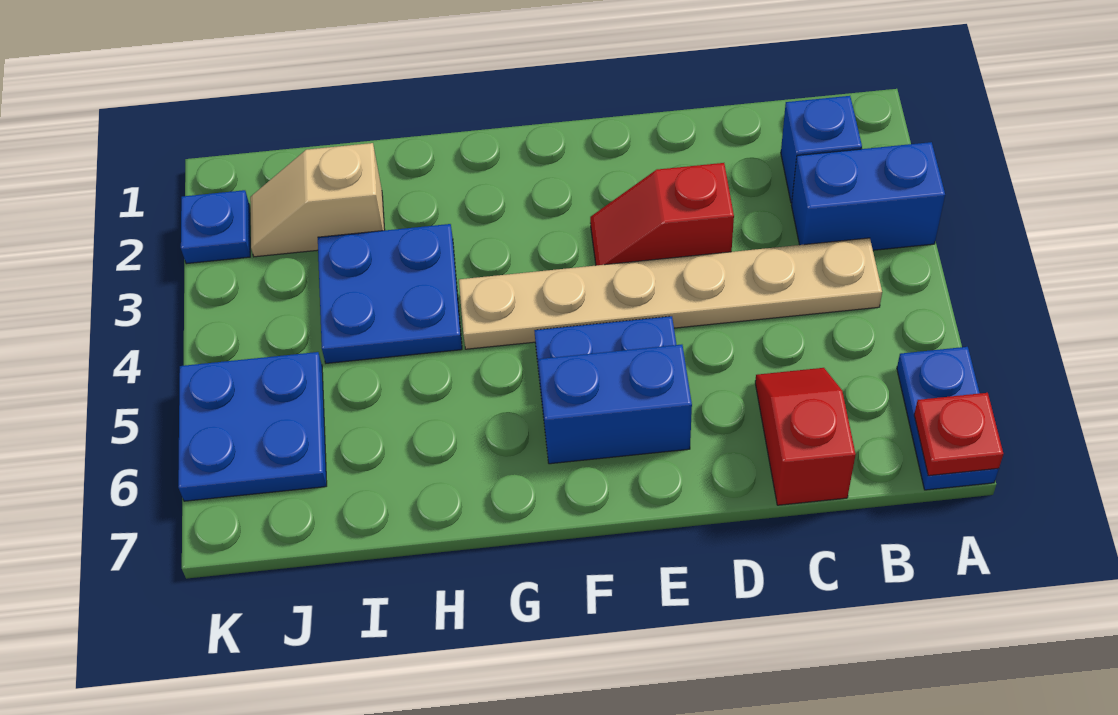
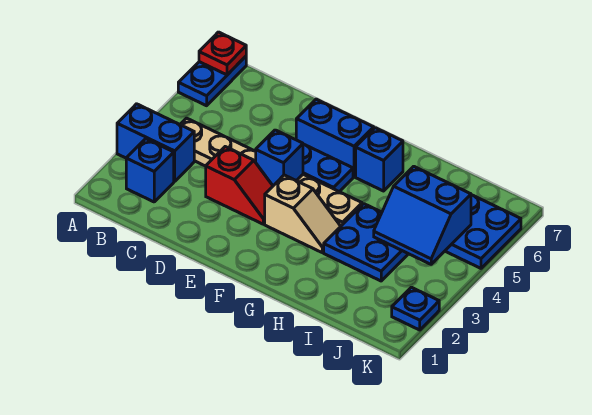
red slope C6:C7 level 1 top 7 -> none
none -> blue brick E4 level 2
none -> blue brick G6 level 1
tan slope I2:J2 level 1 top I -> tan slope F3:G3 level 1 top F
none -> blue slope I4:J5 level 2 top 5

